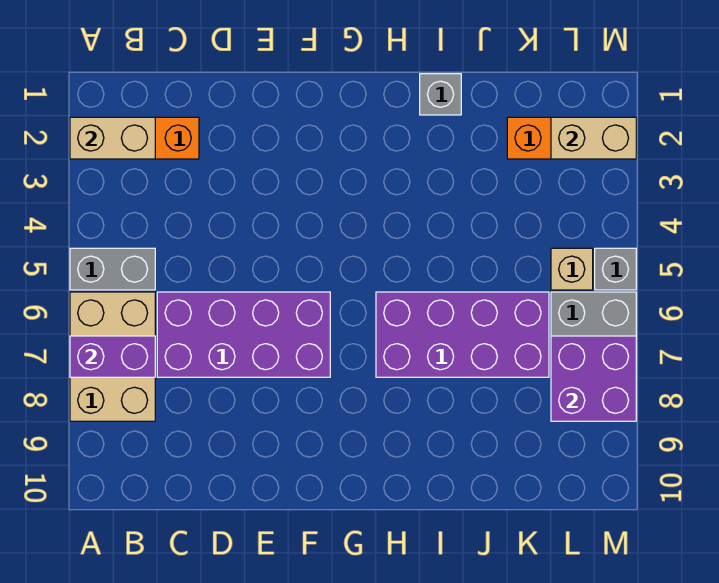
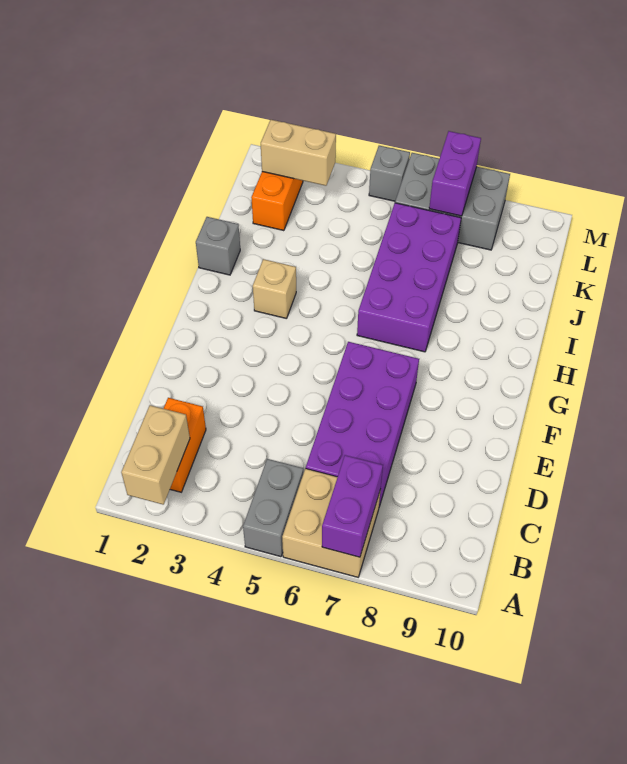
tan brick A6:B8 level 1 -> tan brick A6:B7 level 1
tan brick L2:M2 level 2 -> tan brick L2:L3 level 2
tan brick L5 level 1 -> tan brick H3 level 1
purple brick L7:M8 level 2 -> purple brick L7:M7 level 2

